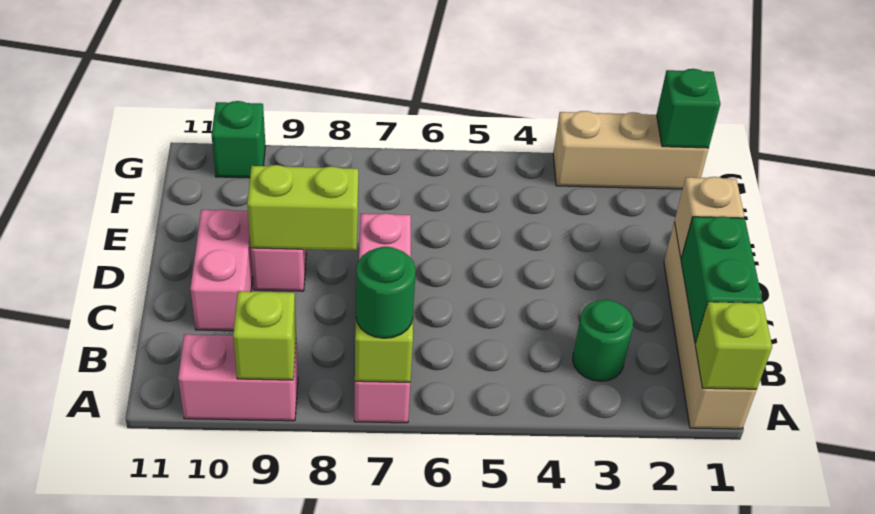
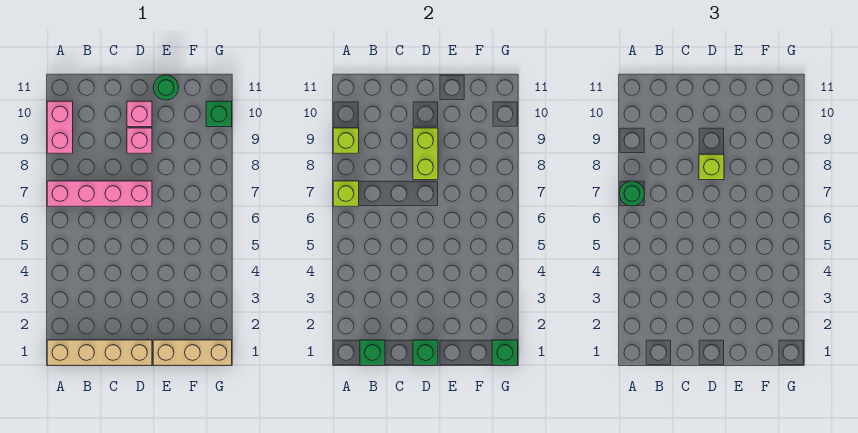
lime brick A1 level 2 -> lime brick D8 level 3
green brick B1:C1 level 2 -> green brick B1 level 2
green round brick B3 level 1 -> green round brick E11 level 1
pink brick C10:D10 level 1 -> pink brick D10 level 1
tan brick D1 level 2 -> green brick D1 level 2
tan brick G1:G3 level 1 -> tan brick E1:G1 level 1

